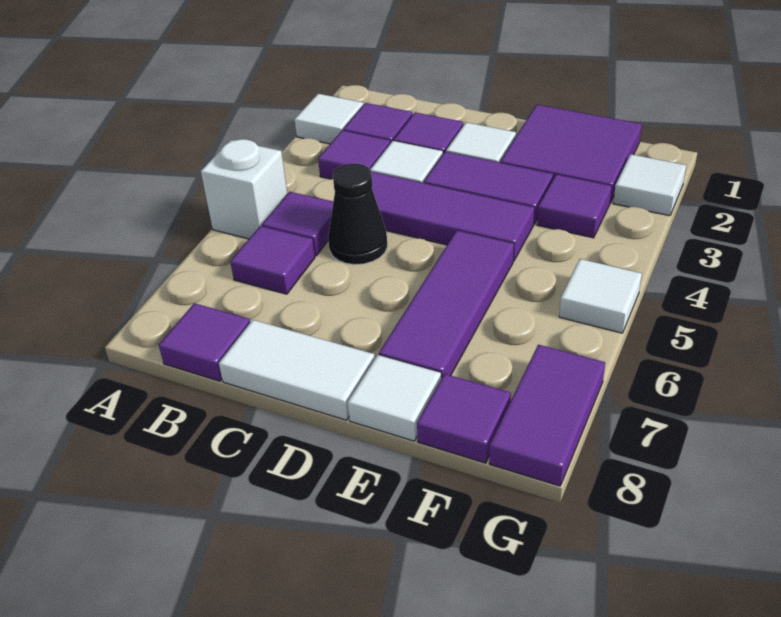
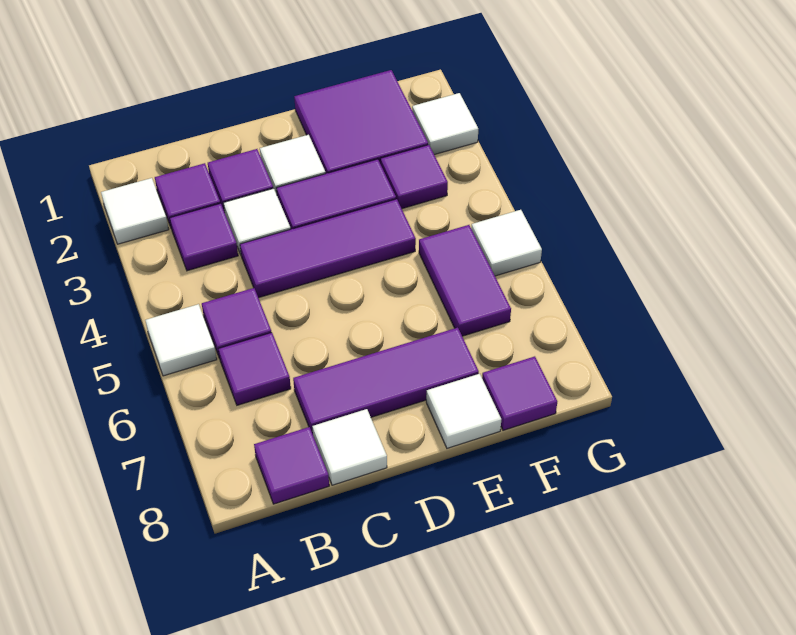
white brick A5 level 1 -> white tile A5 level 1
black cone C5 level 1 -> none
white tile C8:D8 level 1 -> white tile C8 level 1
purple tile E5:E7 level 1 -> purple tile C7:E7 level 1
purple tile G7:G8 level 1 -> purple tile F5:F6 level 1

